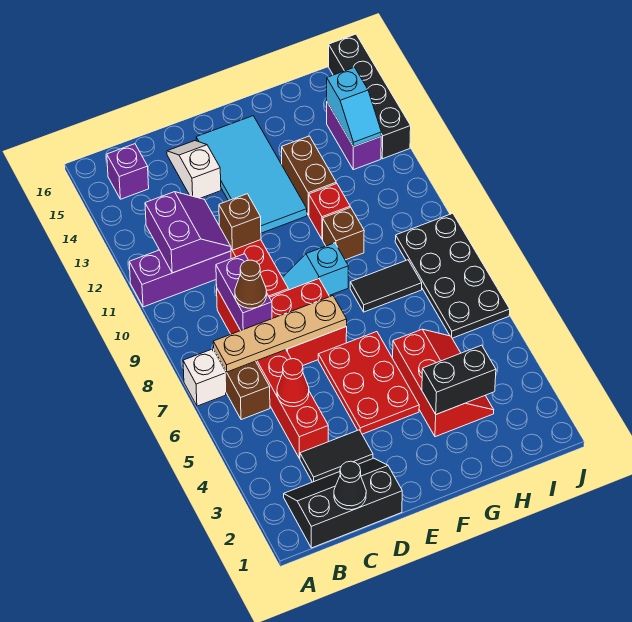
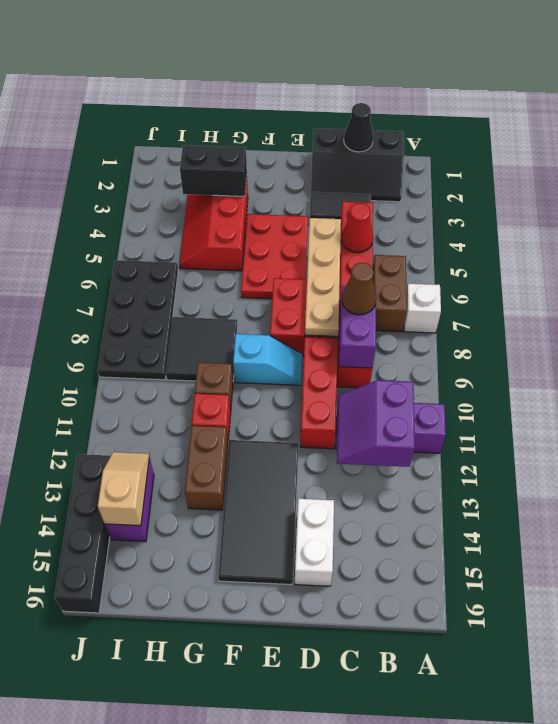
tan plate B7:E7 level 2 -> tan plate D5:D8 level 2
purple brick B15 level 1 -> none
brown brick D11 level 2 -> none
white slope D14:D15 level 1 top 14 -> white brick D14:D15 level 1
cyan tile E12:F15 level 1 -> black tile E12:F15 level 1
black tile G8:H8 level 1 -> black tile G8:H9 level 1
cyan slope I13:I14 level 2 top 14 -> tan slope I13:I14 level 2 top 14

